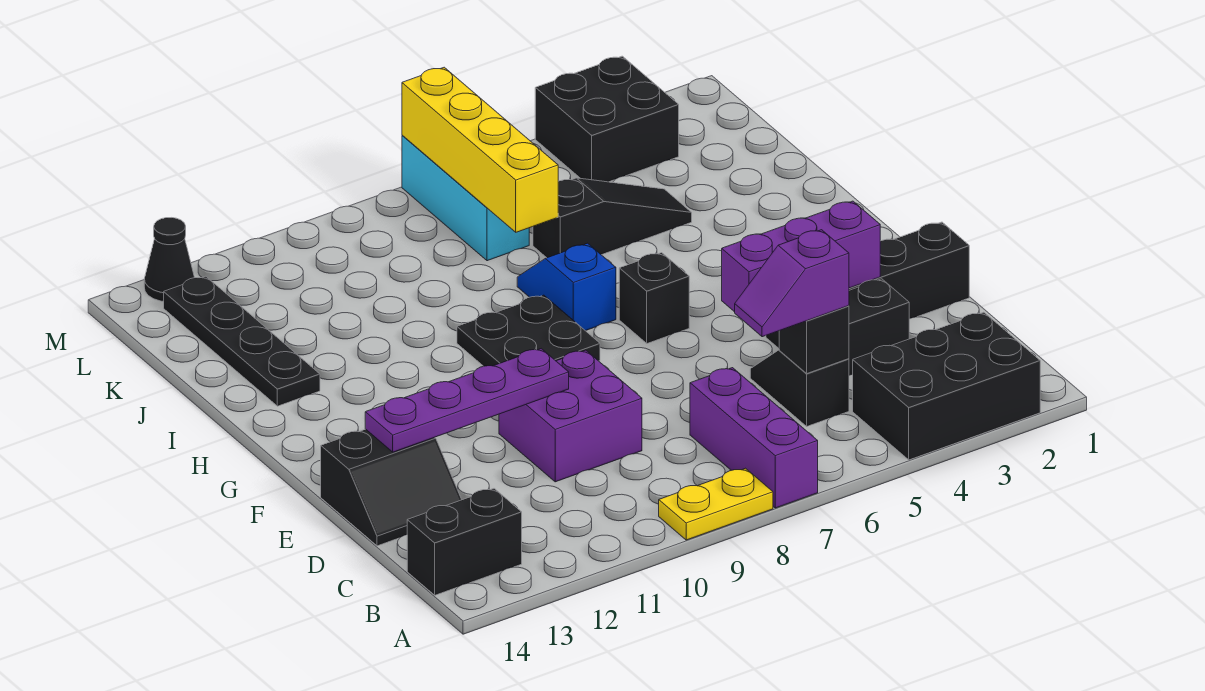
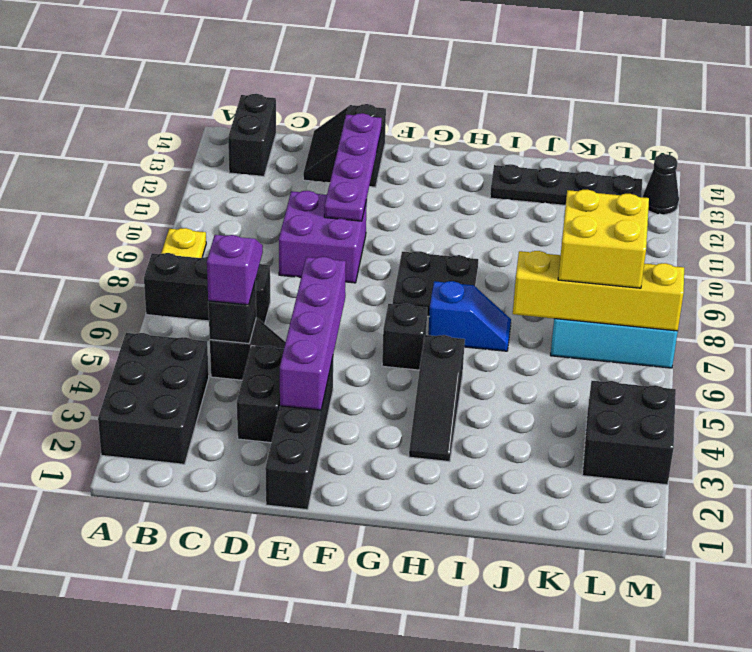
purple brick A7:C7 level 1 -> black brick A7:C7 level 1
purple brick E3:E5 level 2 -> purple brick E3:E6 level 2
black slope J4:J6 level 1 top 6 -> black slope H3:H5 level 1 top 5
none -> yellow brick K7:L8 level 3

